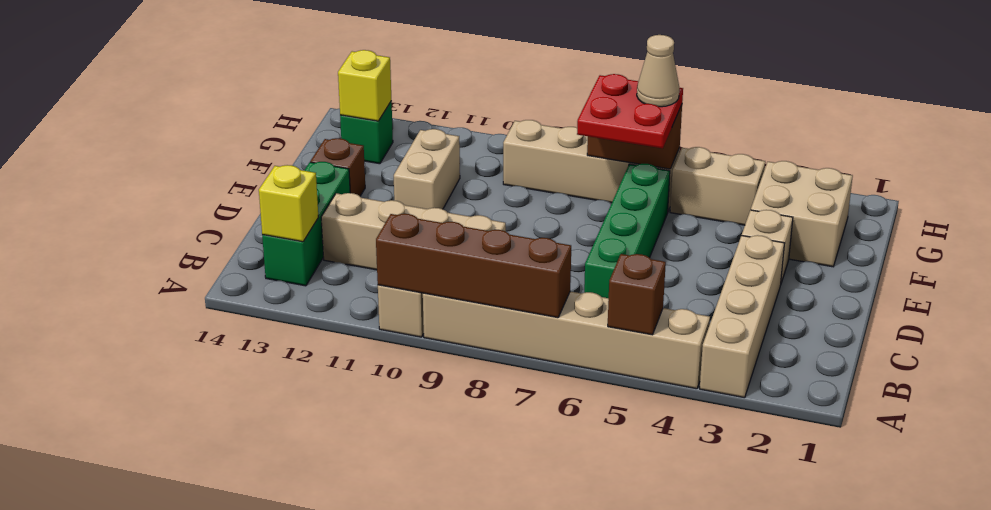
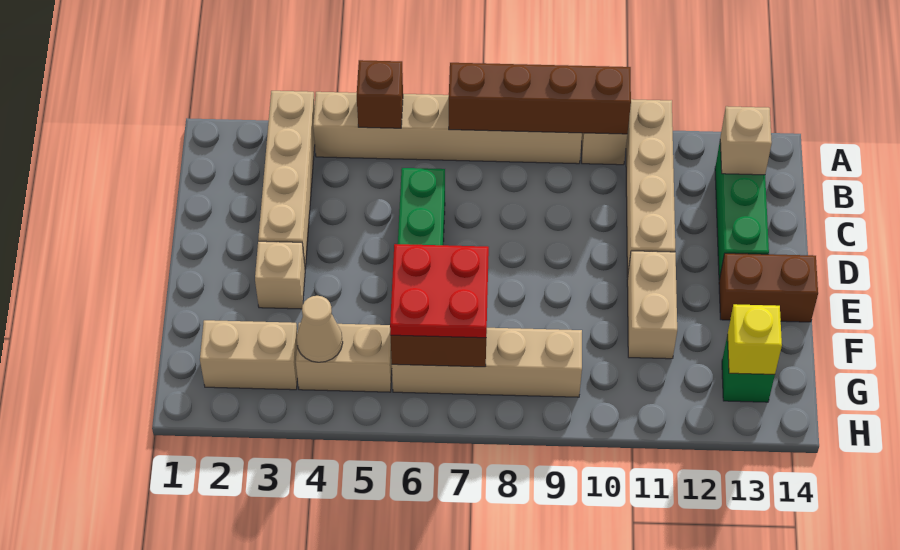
yellow brick B13 level 2 -> tan brick B13 level 2
tan brick C9:C12 level 1 -> tan brick A11:D11 level 1
brown brick E13 level 1 -> brown brick E13:E14 level 1
tan brick F2:G3 level 1 -> tan brick G2:G3 level 1
tan cone G6 level 4 -> tan cone G4 level 2

